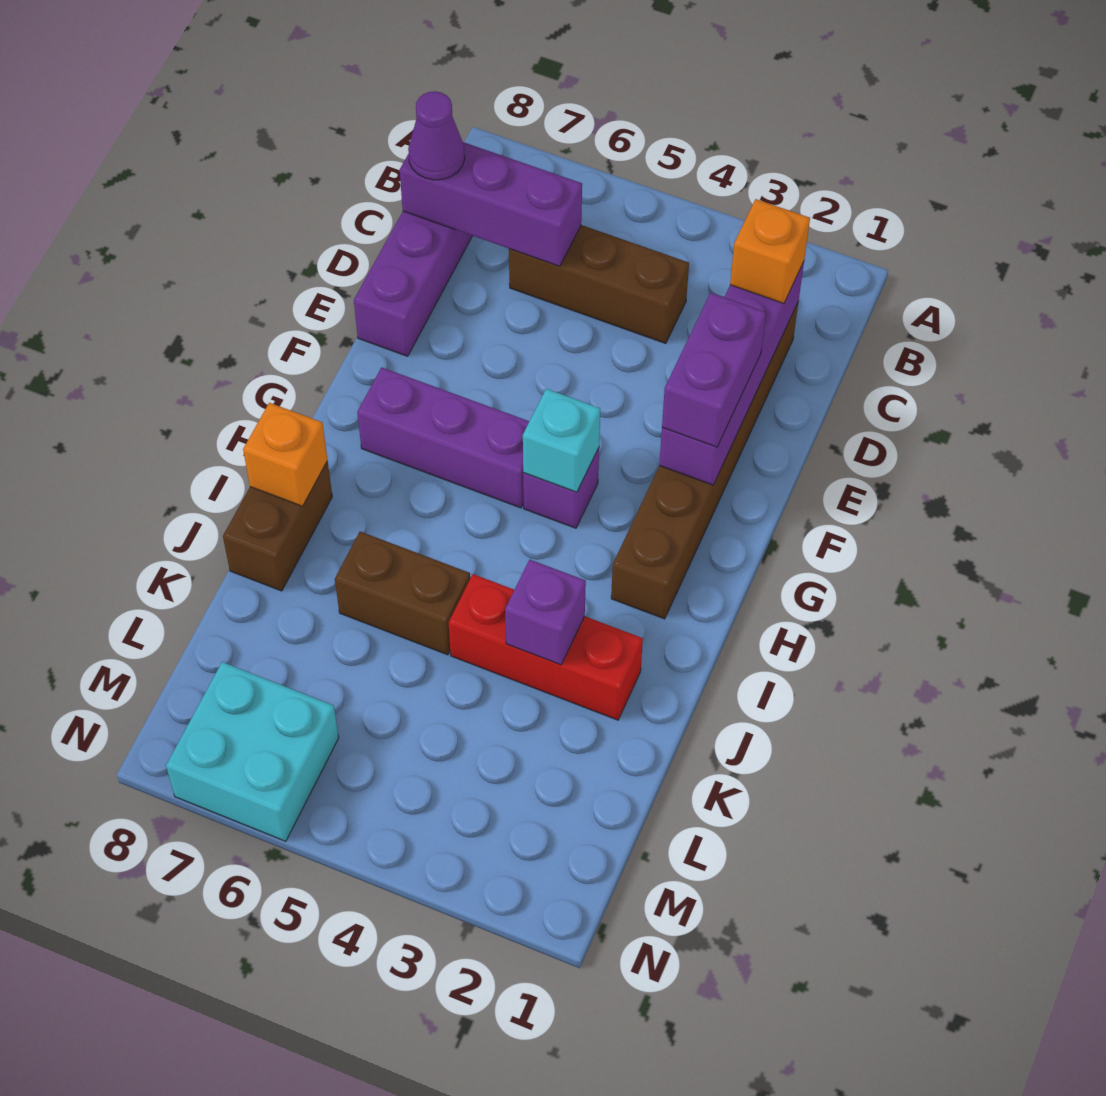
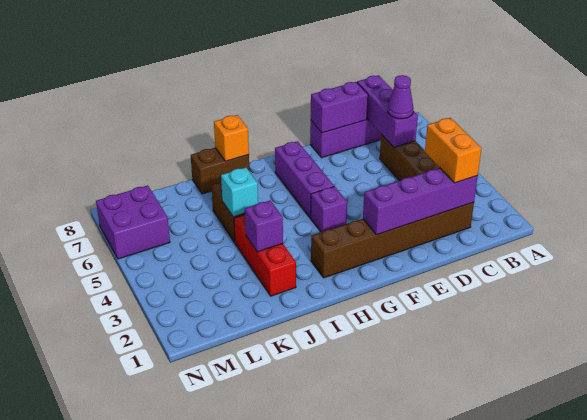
orange brick C2 level 3 -> orange brick C2:C3 level 3
purple cone C8 level 3 -> purple cone C6 level 3
purple brick E2:F2 level 3 -> purple brick D8:E8 level 2
cyan brick G4 level 2 -> cyan brick J5 level 2
cyan brick M6:N7 level 1 -> purple brick M6:N7 level 1

